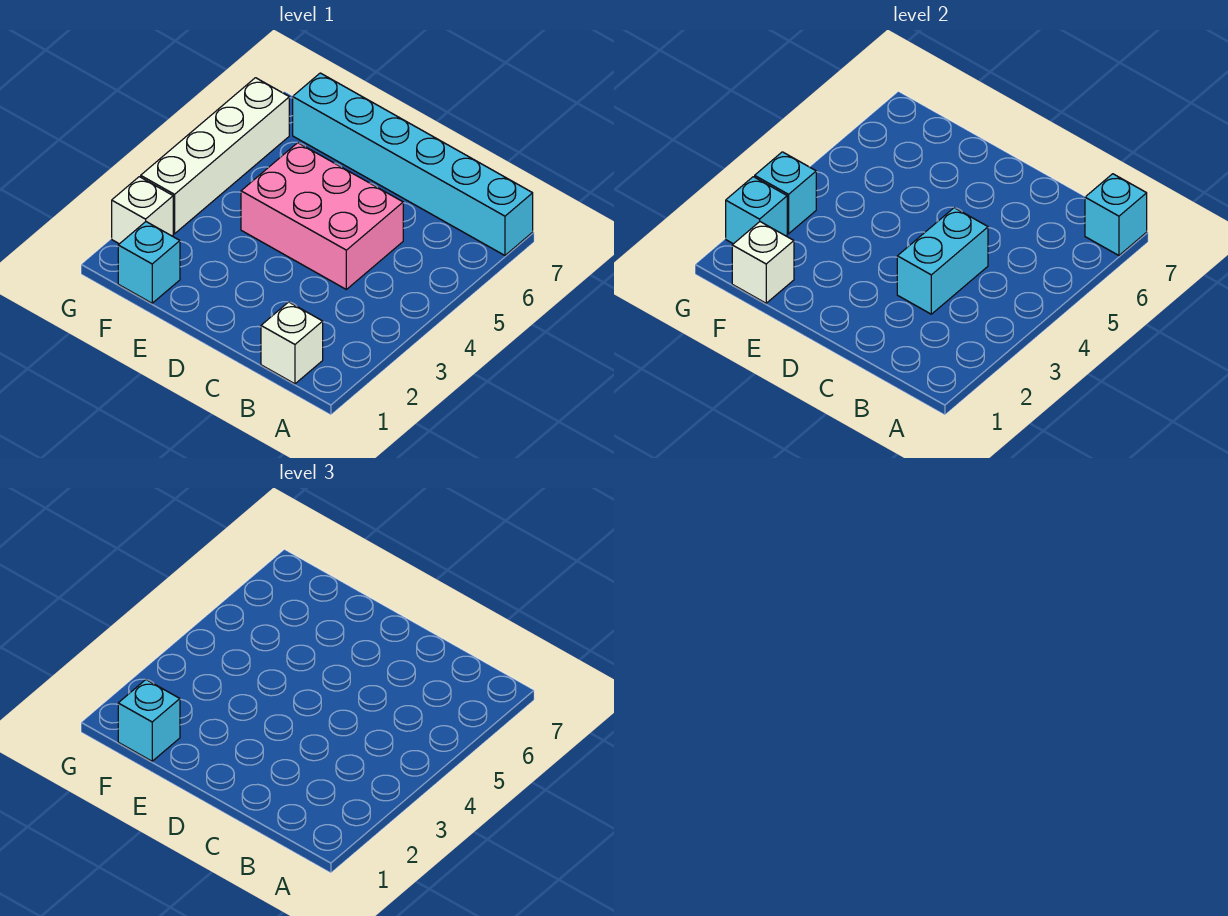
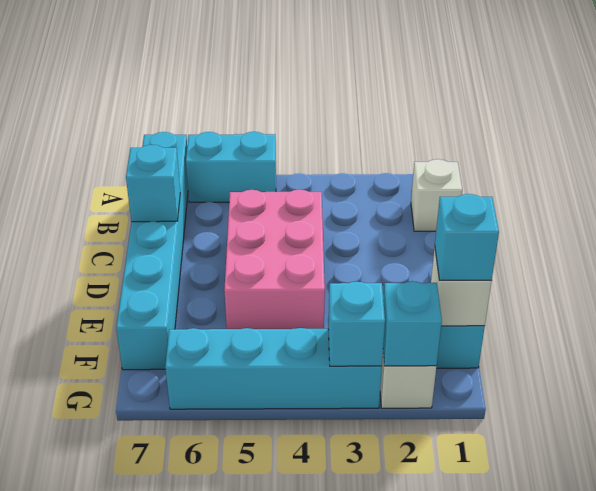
cyan brick A7 level 2 -> cyan brick C7 level 2
cyan brick C3:C4 level 2 -> cyan brick A5:A6 level 1
white brick G3:G6 level 1 -> cyan brick G3:G6 level 1

